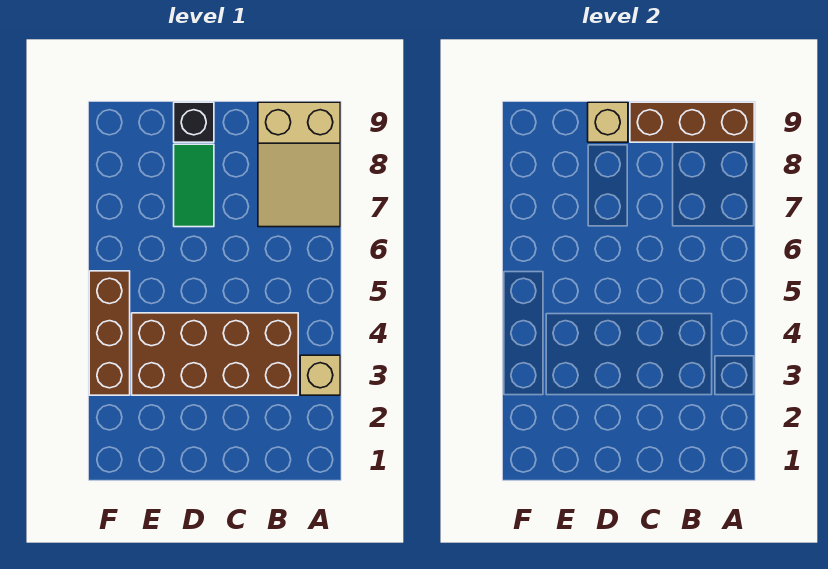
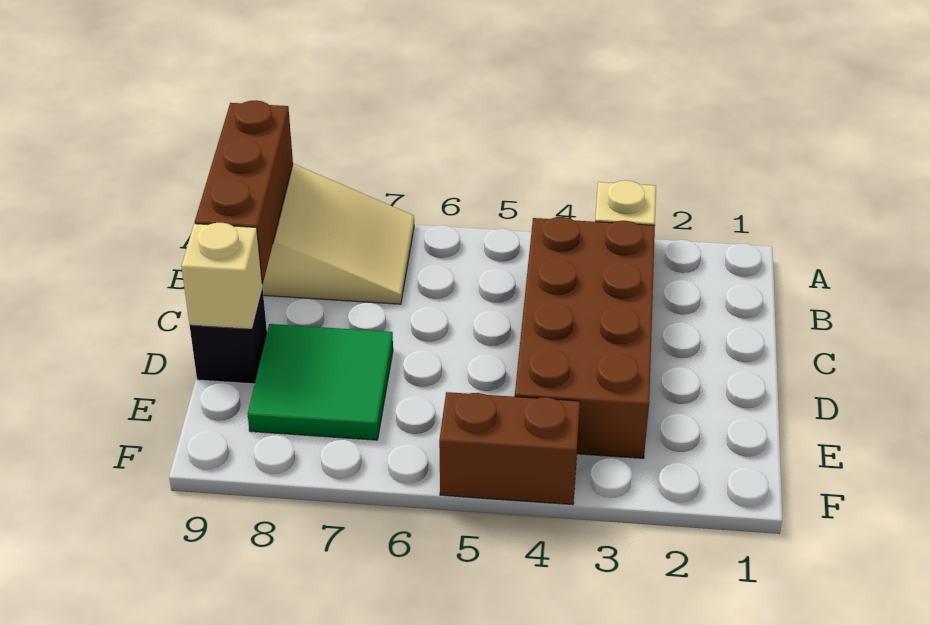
green tile D7:D8 level 1 -> green tile D7:E8 level 1
brown brick F3:F5 level 1 -> brown brick F4:F5 level 1

